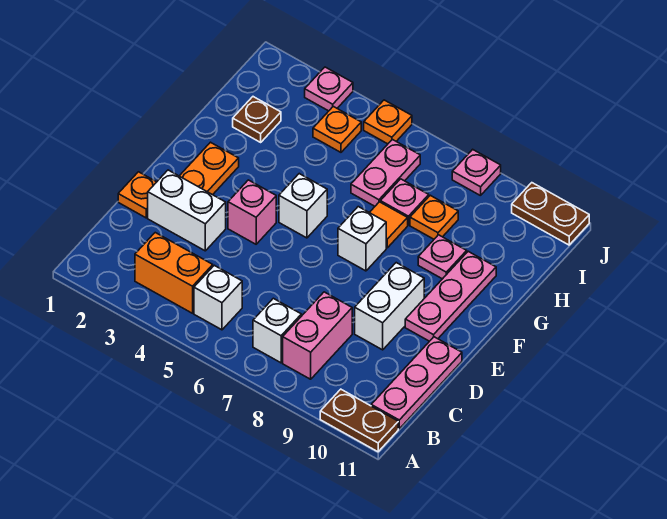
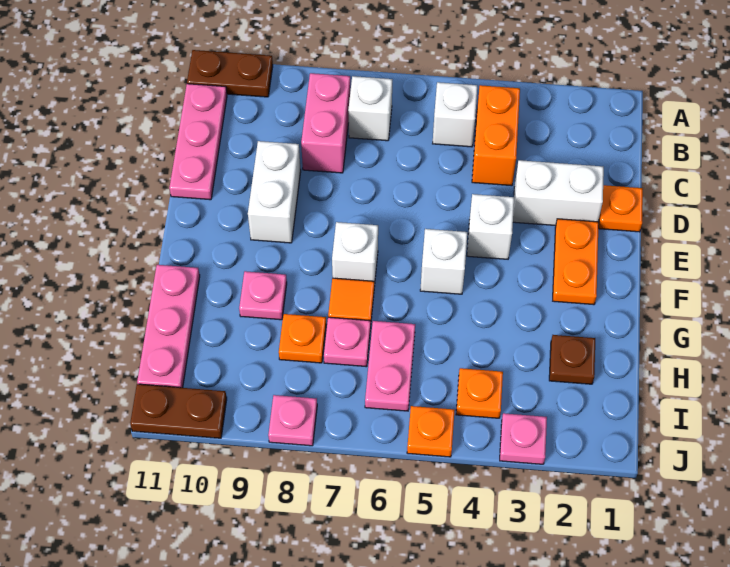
orange brick B3:B4 level 1 -> orange brick B4:C4 level 1
pink brick E4 level 1 -> white brick E4 level 1
pink plate E10:G10 level 1 -> pink plate G11:I11 level 1

